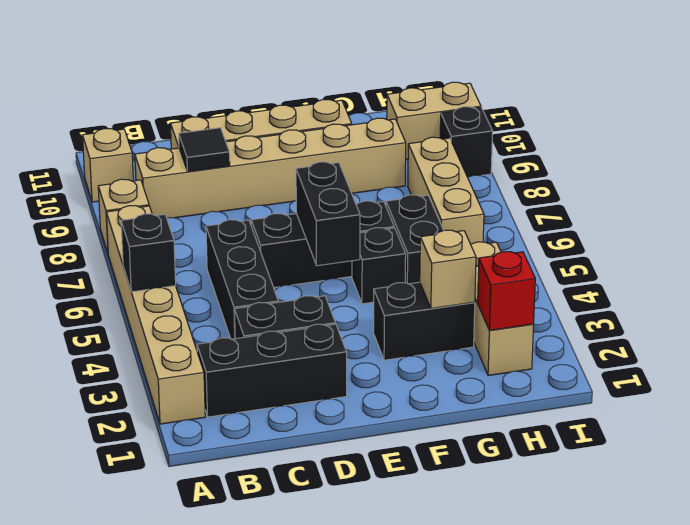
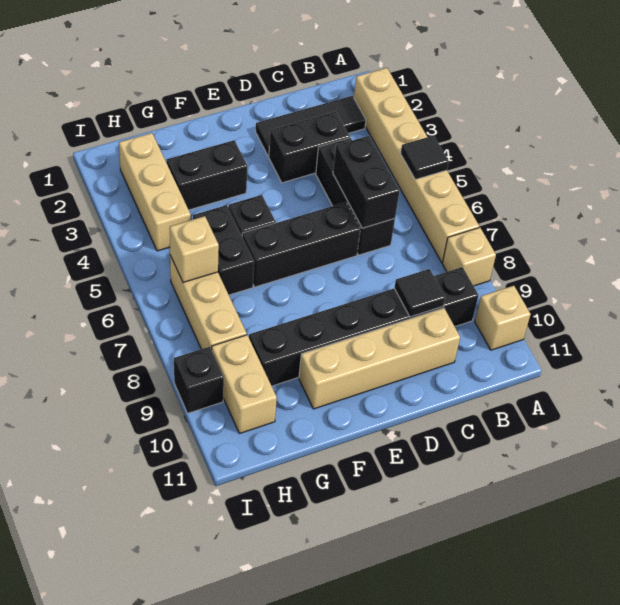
black brick A5 level 2 -> black tile A5 level 2
black brick B2:D2 level 1 -> black tile B2:D2 level 1
tan brick B9:G9 level 1 -> black brick B9:G9 level 1
black brick E5:E6 level 2 -> black brick C5:C6 level 2
tan brick G3 level 2 -> tan brick H6 level 2
red brick H2 level 2 -> none
tan brick H10:I10 level 1 -> tan brick H9:H10 level 1

